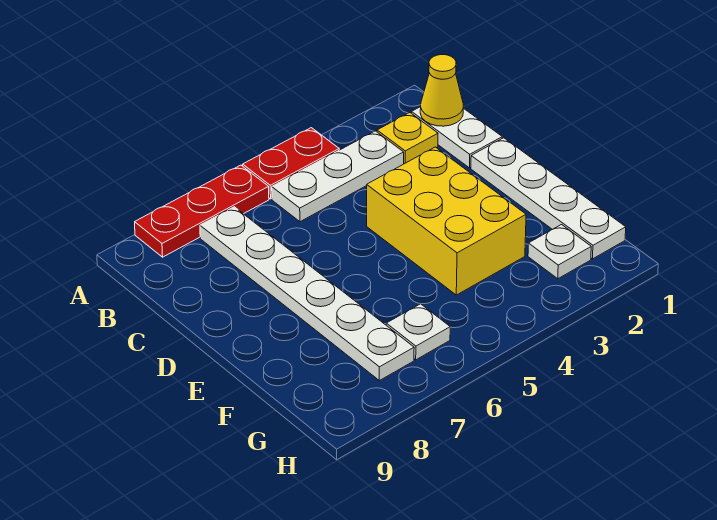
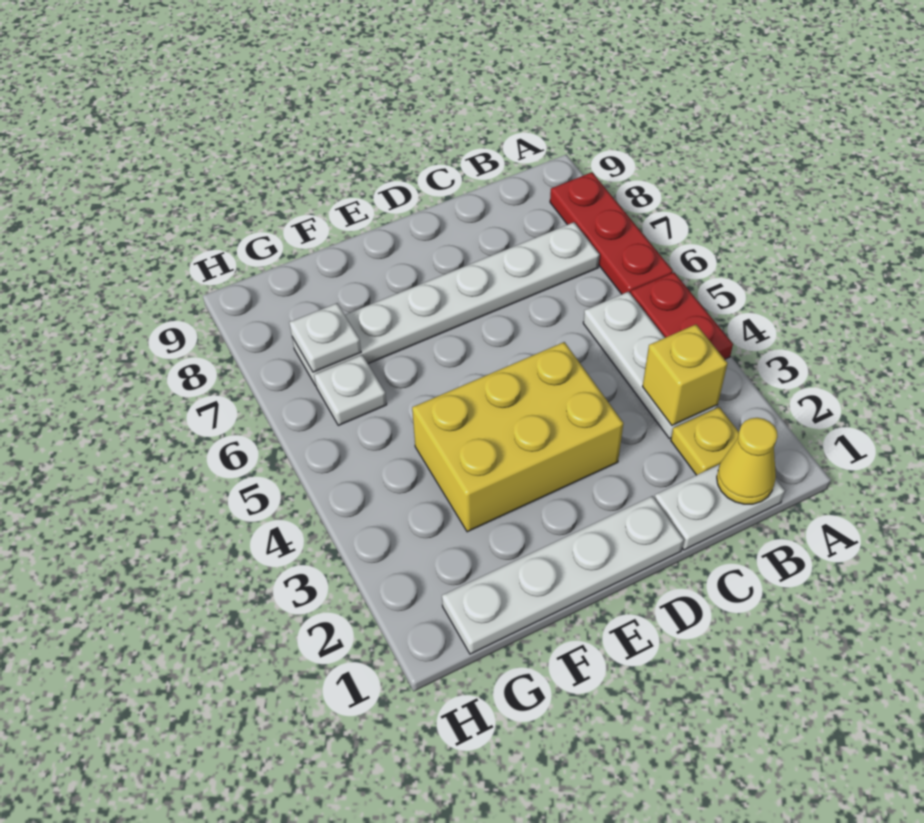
none -> yellow brick B3 level 2
white plate G2 level 1 -> white plate G7 level 2

